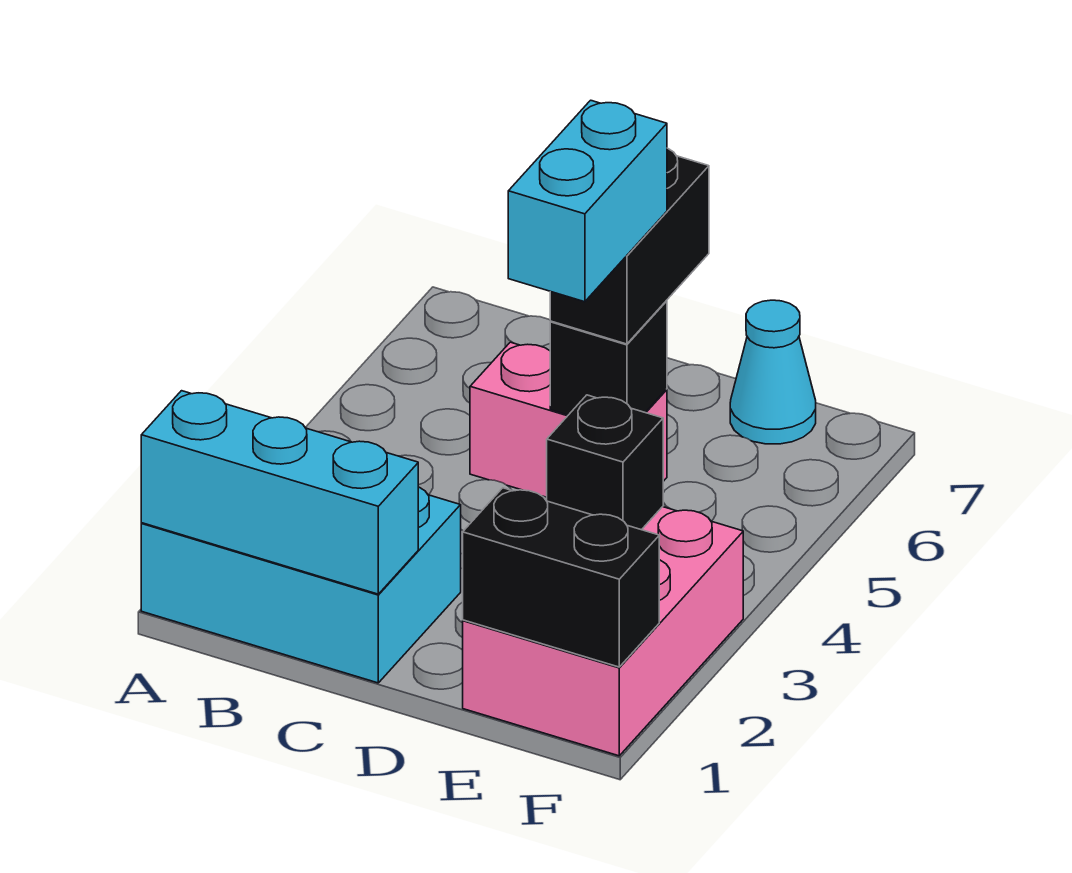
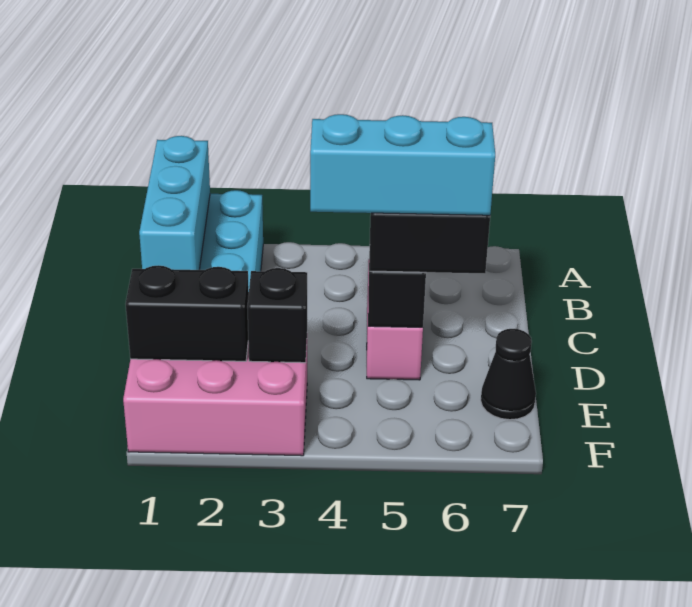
cyan brick D4:D5 level 4 -> cyan brick D4:D6 level 4
black brick E1:F1 level 2 -> black brick E1:E2 level 2
cyan cone E7 level 1 -> black cone E7 level 1

